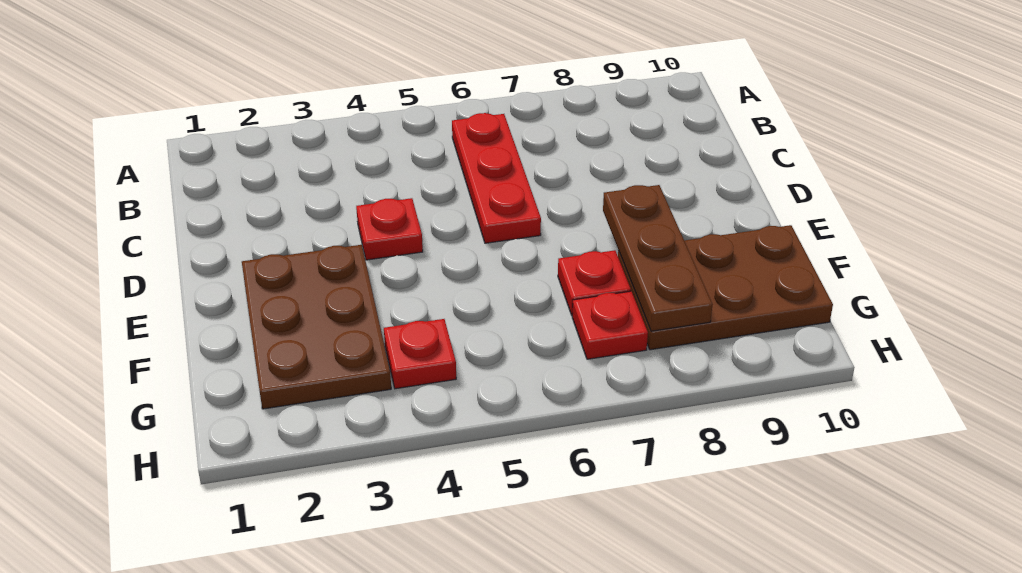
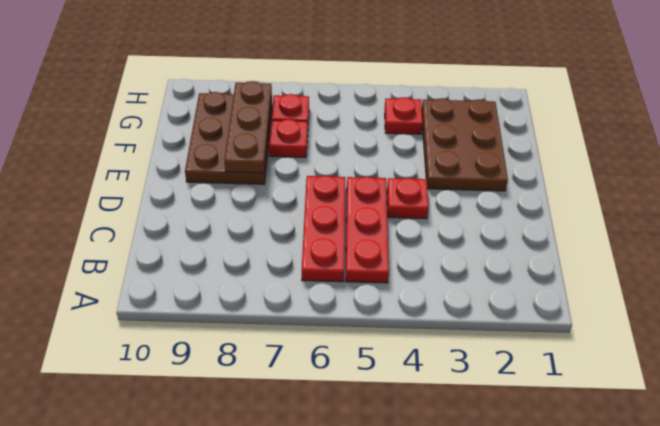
none -> red plate B5:D5 level 1
brown plate F8:G10 level 1 -> brown plate E8:G9 level 1

